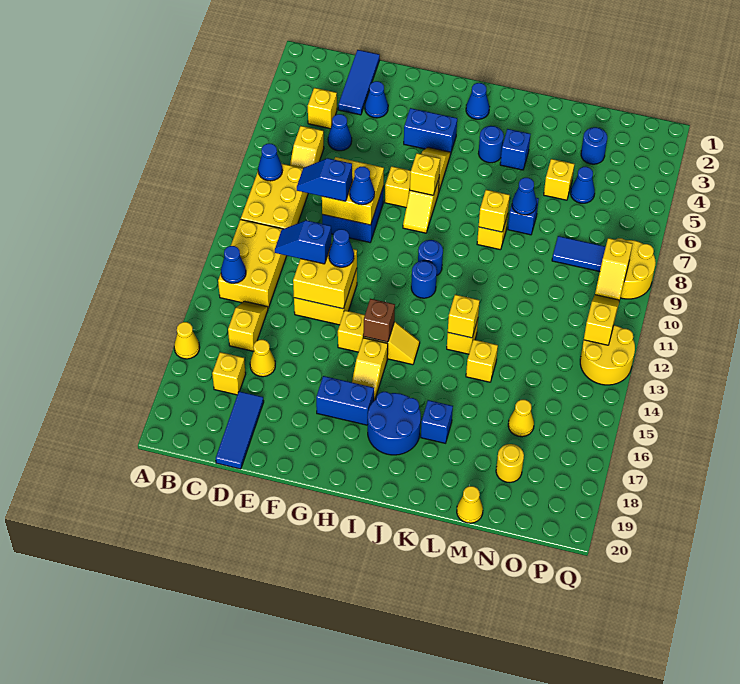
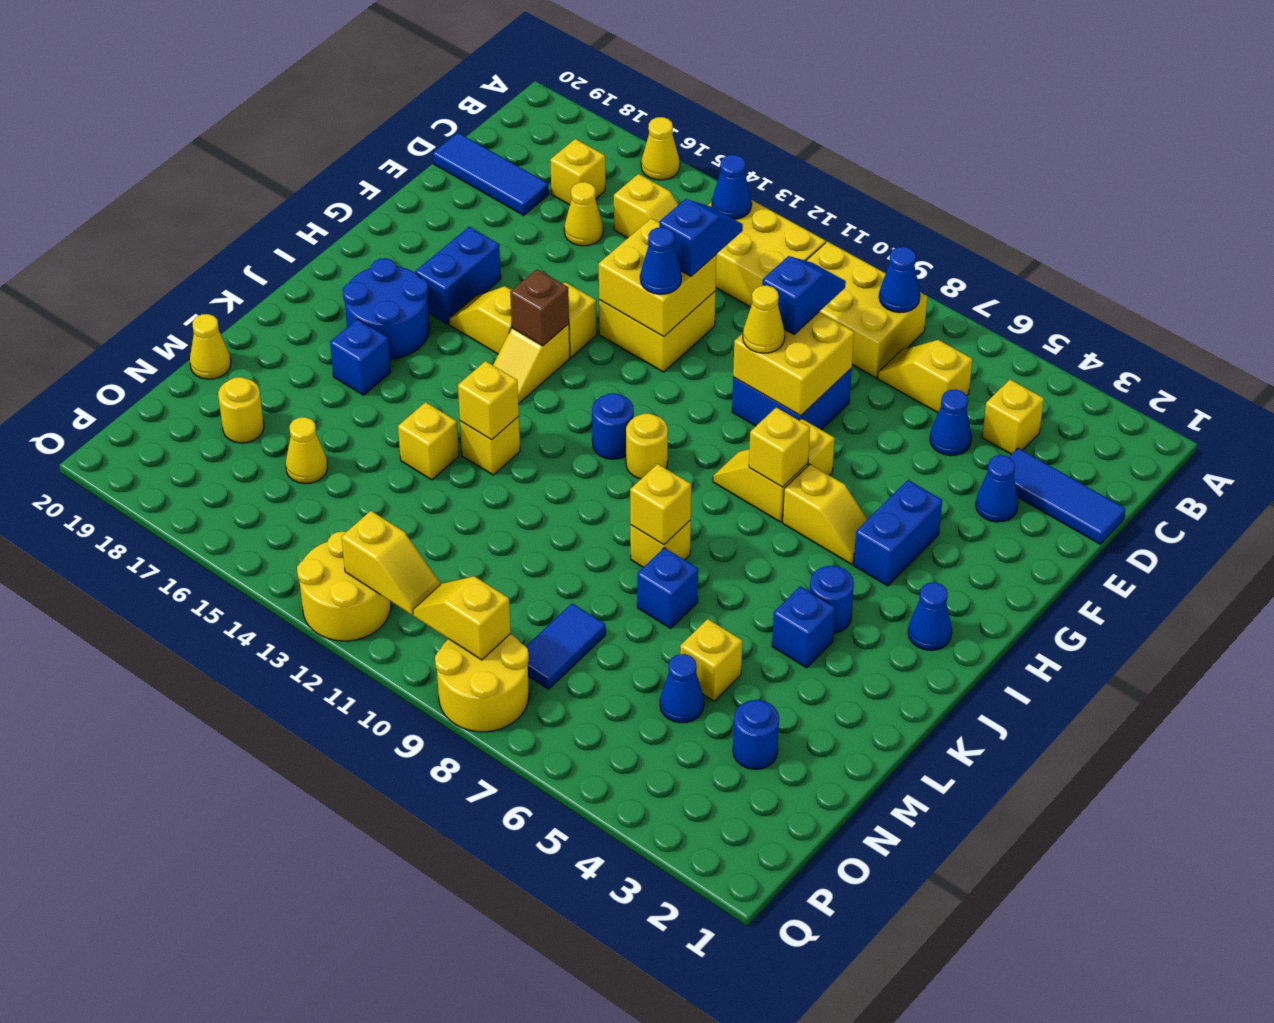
blue cone F9 level 3 -> yellow cone F9 level 3
blue round brick I10 level 1 -> yellow round brick I10 level 1
blue cone L7 level 2 -> none

